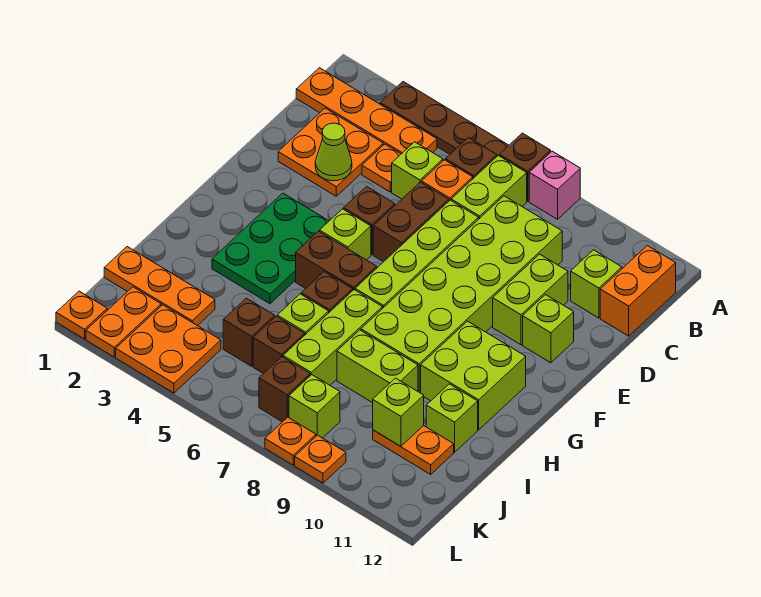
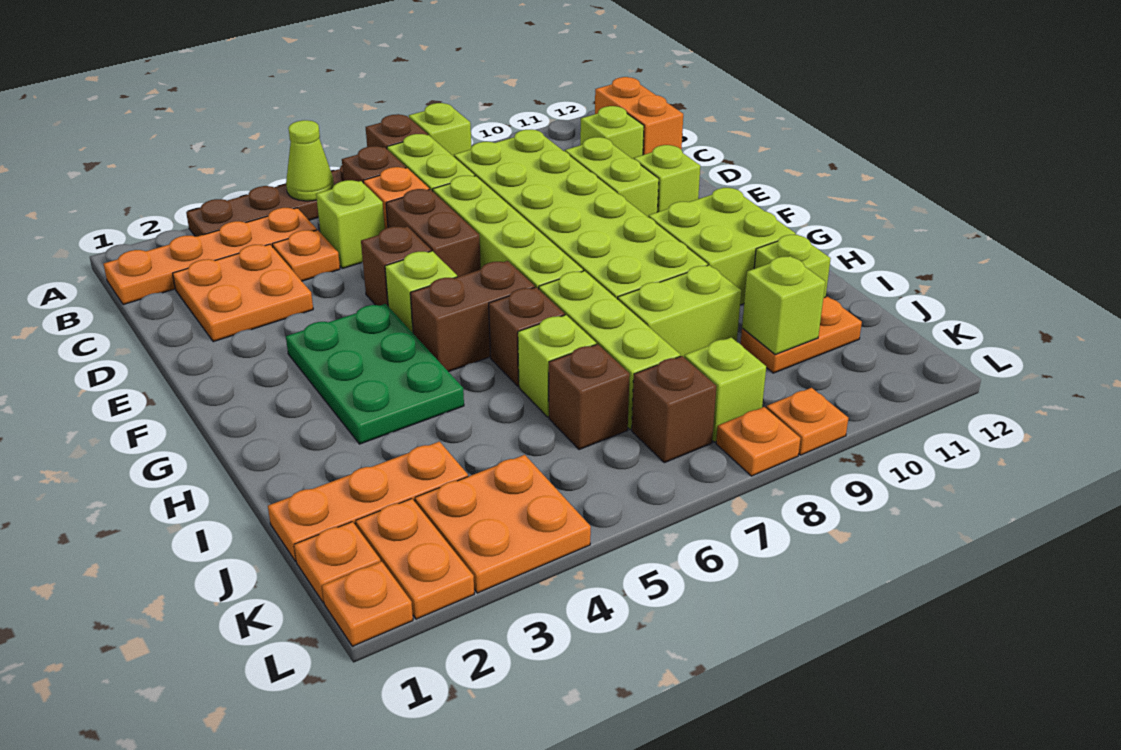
pink brick A8 level 1 -> lime brick A8 level 1
lime cone D3 level 2 -> lime cone A5 level 2
brown brick J5 level 1 -> none
none -> orange plate K1 level 1

